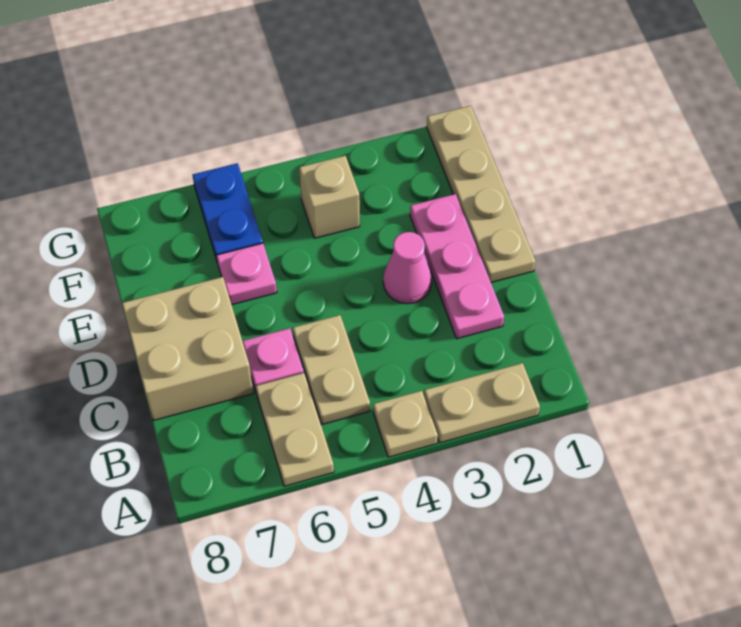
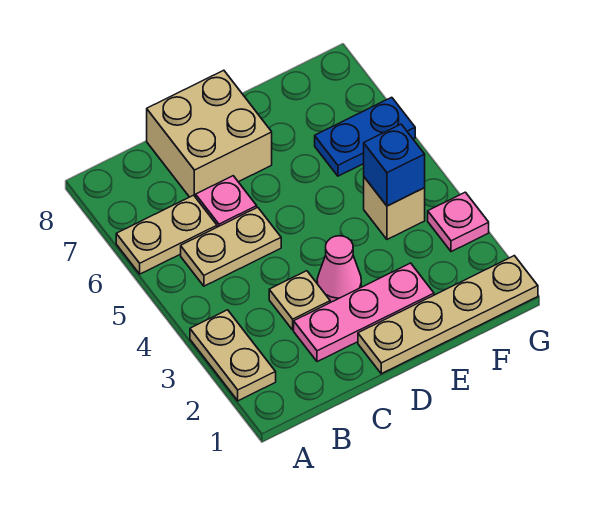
tan plate A4 level 1 -> tan plate C3 level 1
pink plate E6 level 1 -> pink plate G3 level 1
none -> blue brick F4 level 2

